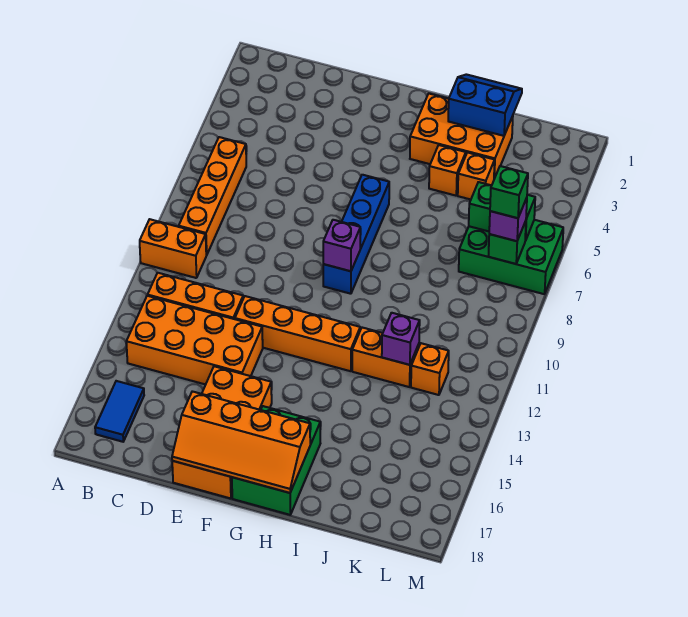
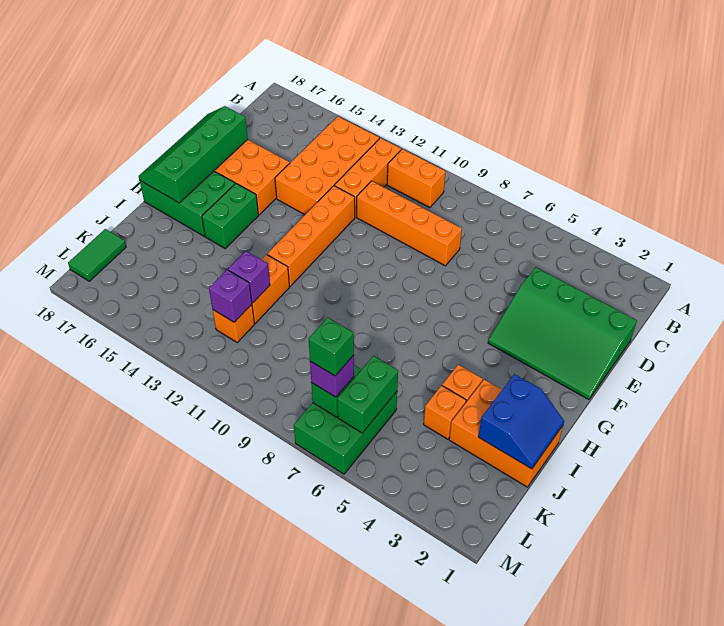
orange brick A10:B10 level 1 -> orange brick B10:B11 level 1
orange brick B6:B9 level 1 -> orange brick D8:D11 level 1
blue tile B16:B17 level 1 -> none
none -> green slope D1:F4 level 1 top D
orange slope E17:H18 level 2 top 17 -> green slope E17:H18 level 2 top 17
blue brick G6:G9 level 1 -> none
purple brick G9 level 2 -> purple brick K12 level 2
none -> green brick G15:H15 level 1
orange brick H2:J3 level 1 -> orange brick I1:J3 level 1
none -> green tile K18:L18 level 1

